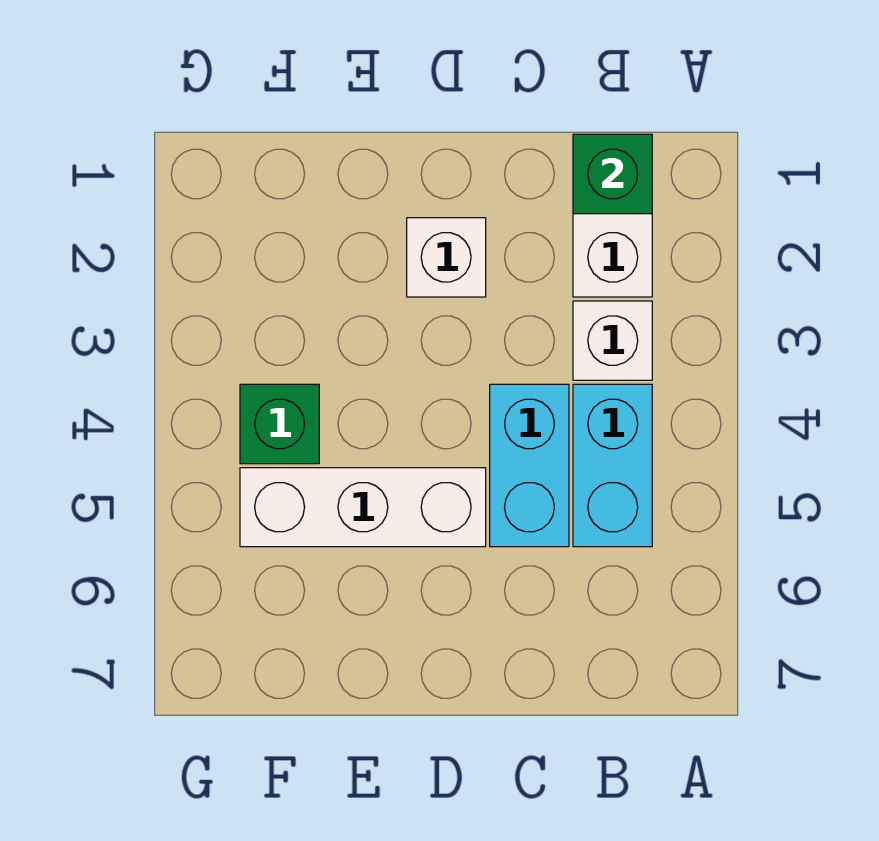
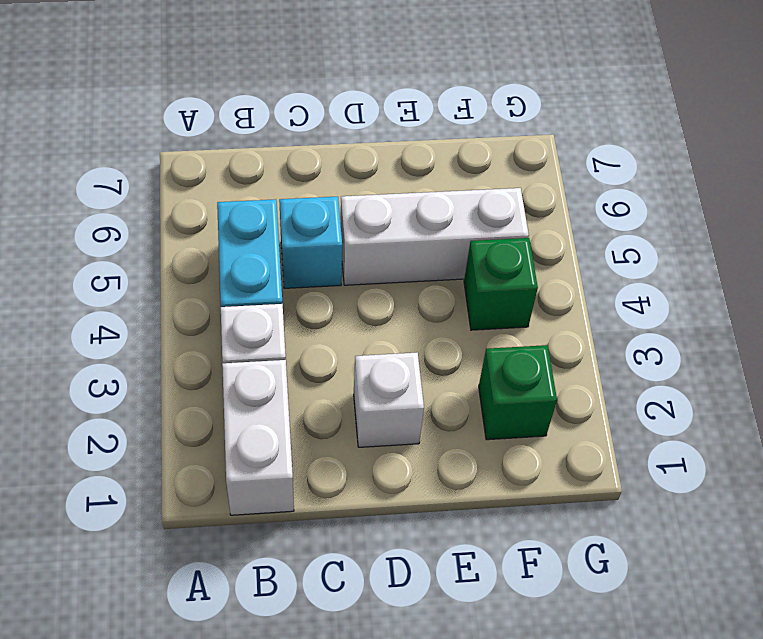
green brick B1 level 2 -> green brick F2 level 1
cyan brick C4:C5 level 1 -> cyan brick C5 level 1

